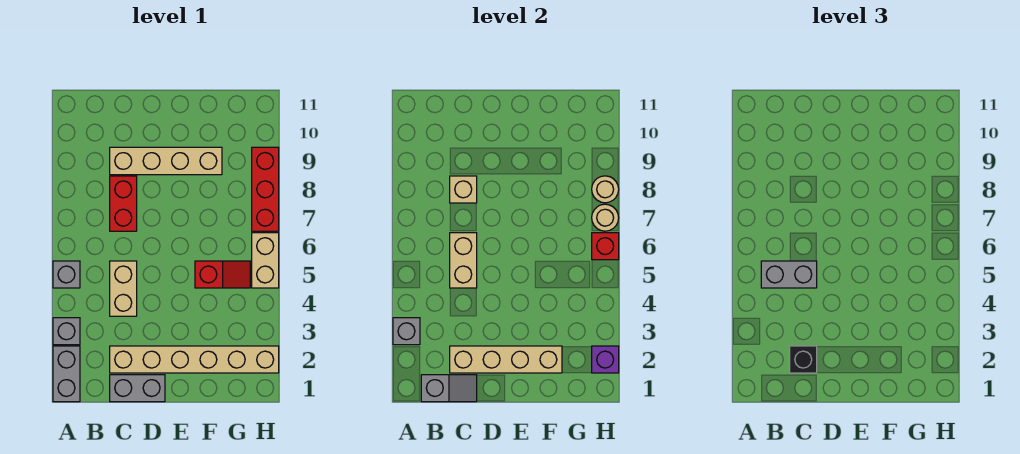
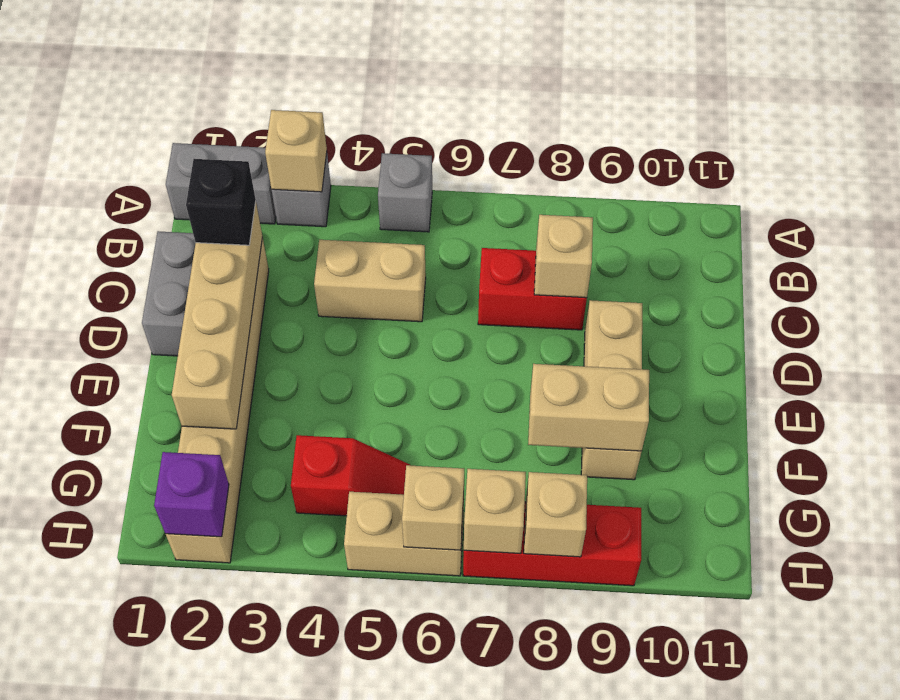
grey brick A3 level 2 -> tan brick A3 level 2
grey slope B1:C1 level 2 top B -> none
grey brick B5:C5 level 3 -> none
tan brick C5:C6 level 2 -> tan brick F8:F9 level 2
tan brick C9:F9 level 1 -> tan brick D9:F9 level 1
red slope F5:G5 level 1 top F -> red slope G4:G5 level 1 top 4
red brick H6 level 2 -> tan brick H6 level 2
tan round brick H7 level 2 -> tan brick H7 level 2
tan round brick H8 level 2 -> tan brick H8 level 2

